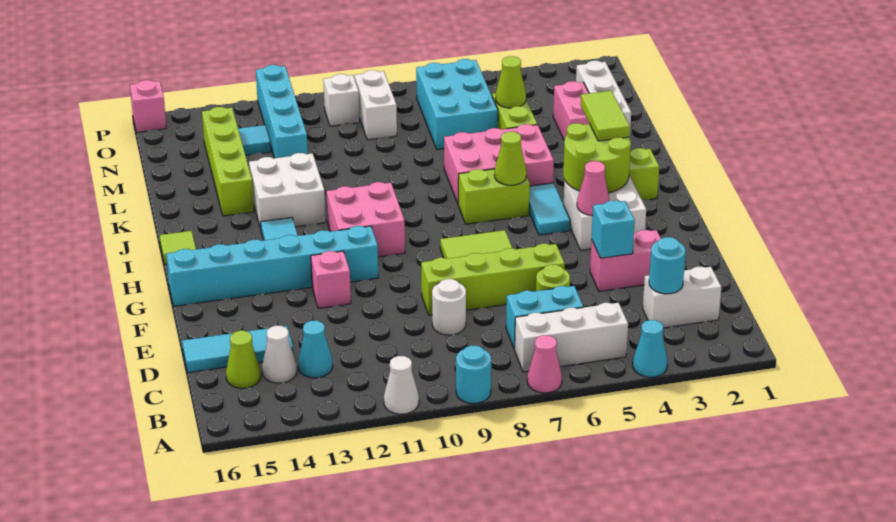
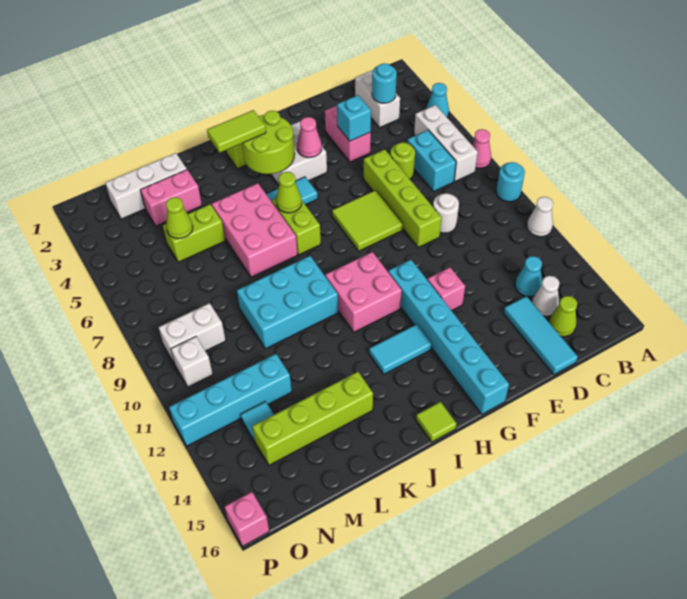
white brick J12:K13 level 1 -> none
cyan brick M6:O7 level 1 -> cyan brick J9:L10 level 1

